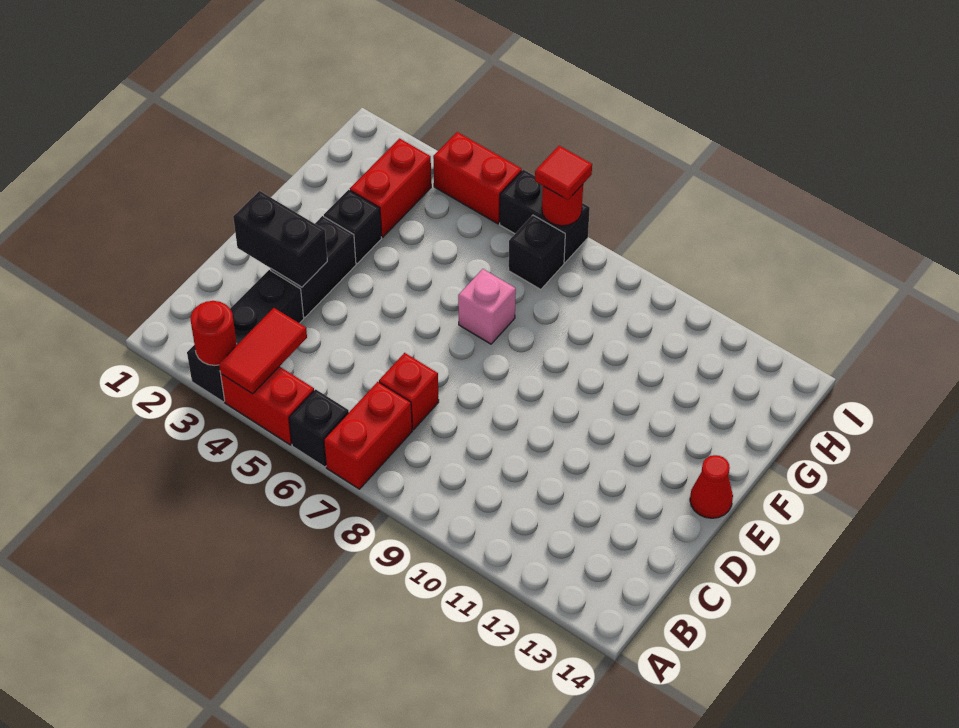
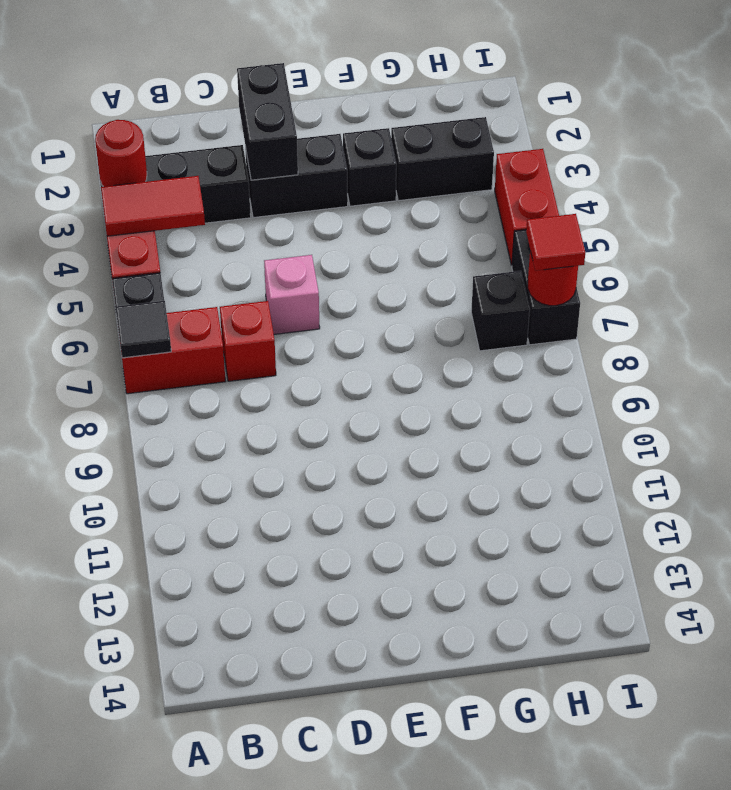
none -> black tile A7 level 2
red cone E14 level 1 -> none
pink brick F7 level 1 -> pink brick D6 level 1
red brick G3:H3 level 1 -> black brick G3:H3 level 1

